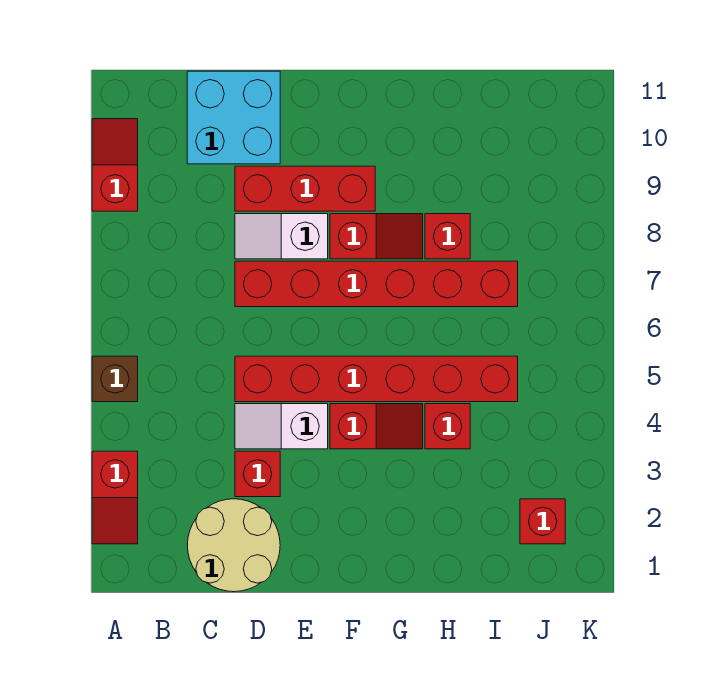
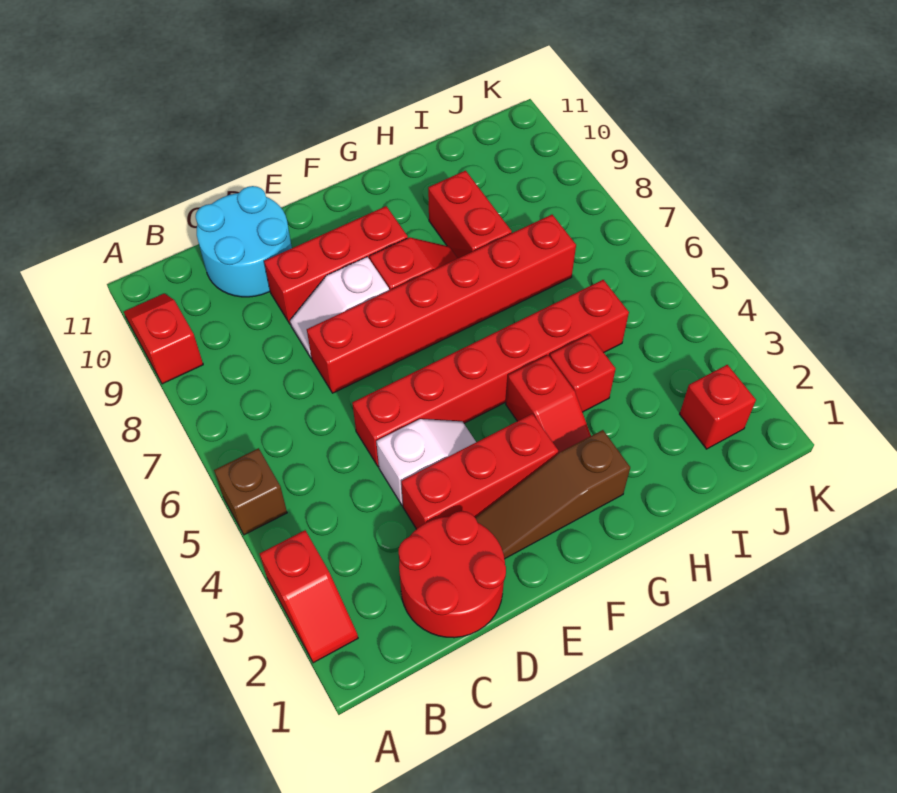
tan round brick C1:D2 level 1 -> red round brick C1:D2 level 1
cyan brick C10:D11 level 1 -> cyan round brick C10:D11 level 1
red brick D3 level 1 -> red brick D3:F3 level 1
white slope D4:E4 level 1 top E -> white slope D4:E4 level 1 top D
none -> brown slope E2:G2 level 1 top G
red slope F4:G4 level 1 top F -> red slope G3:G4 level 1 top 4
red brick H8 level 1 -> red brick H8:H9 level 1

